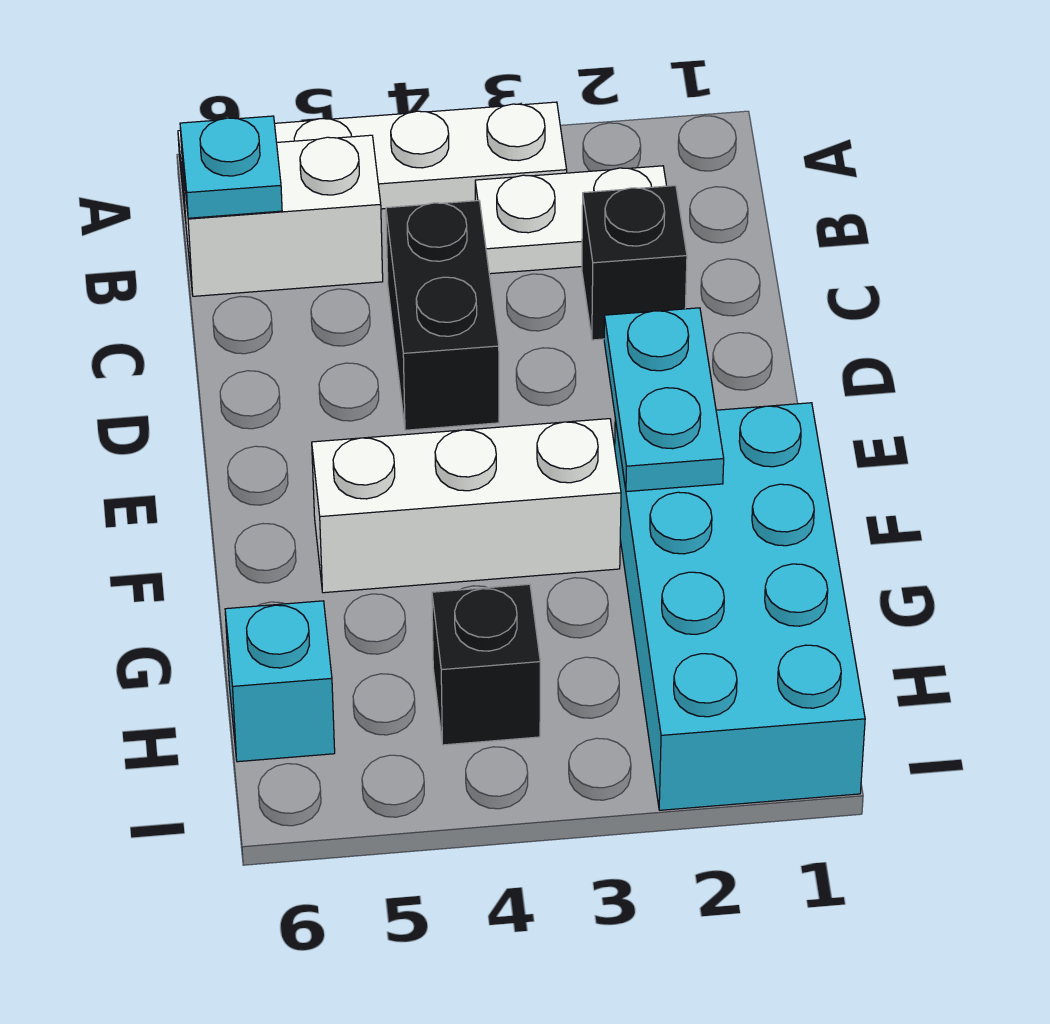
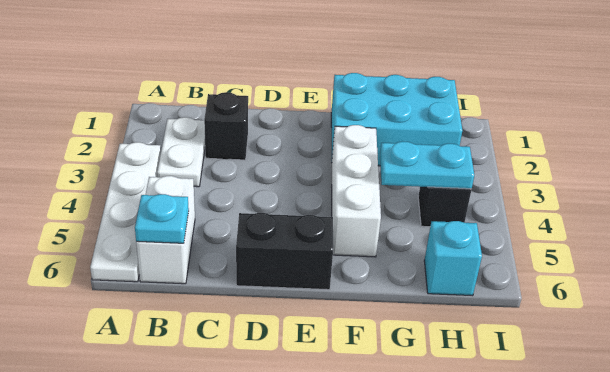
black brick C4:D4 level 1 -> black brick D6:E6 level 1
cyan plate E2:F2 level 2 -> cyan plate G4:H4 level 2
cyan brick F1:I2 level 1 -> cyan brick F1:H2 level 1

